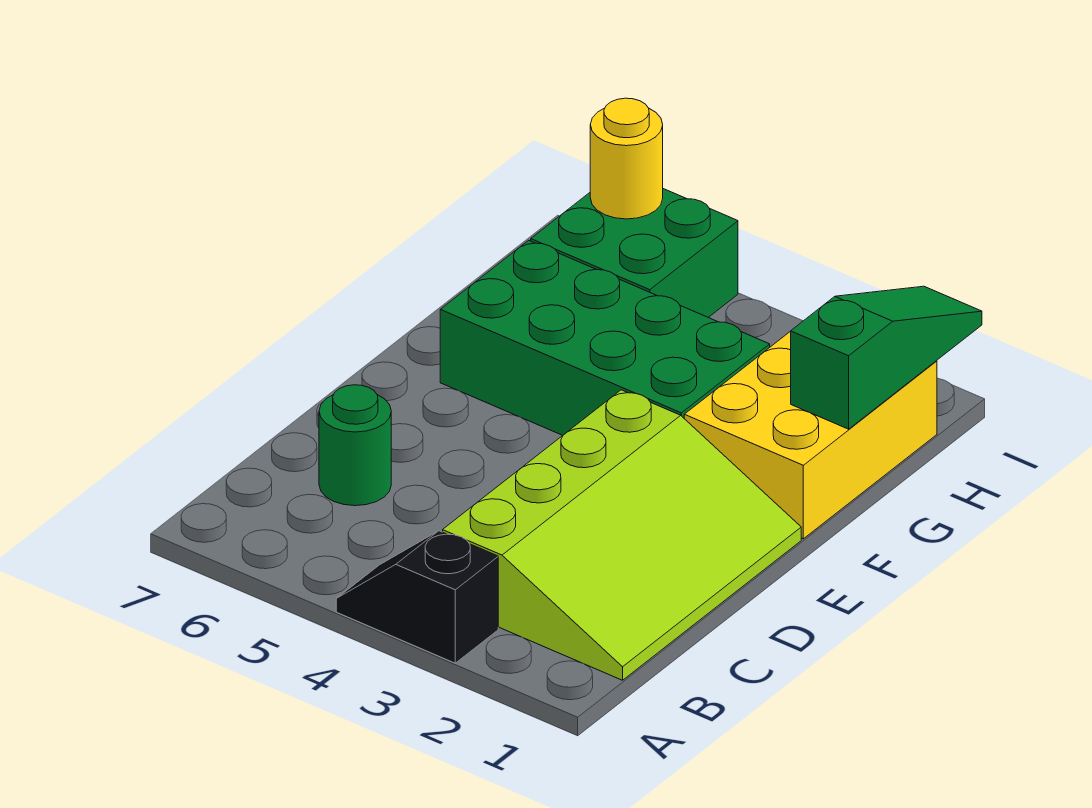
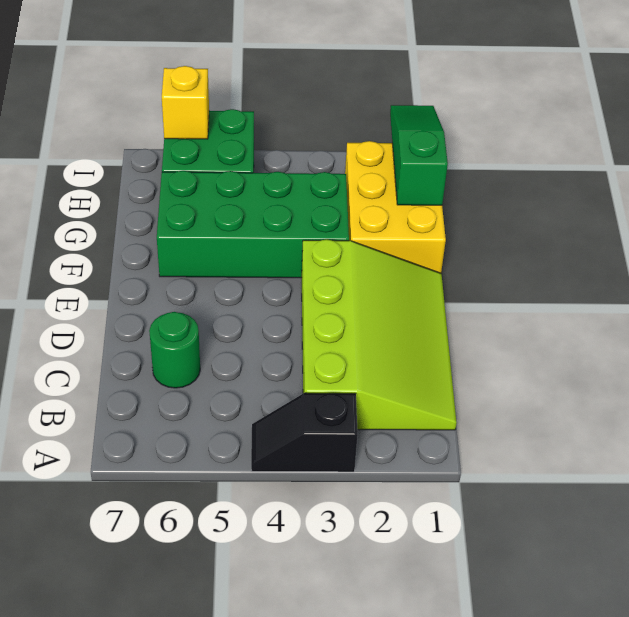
yellow round brick I6 level 2 -> yellow brick I6 level 2

